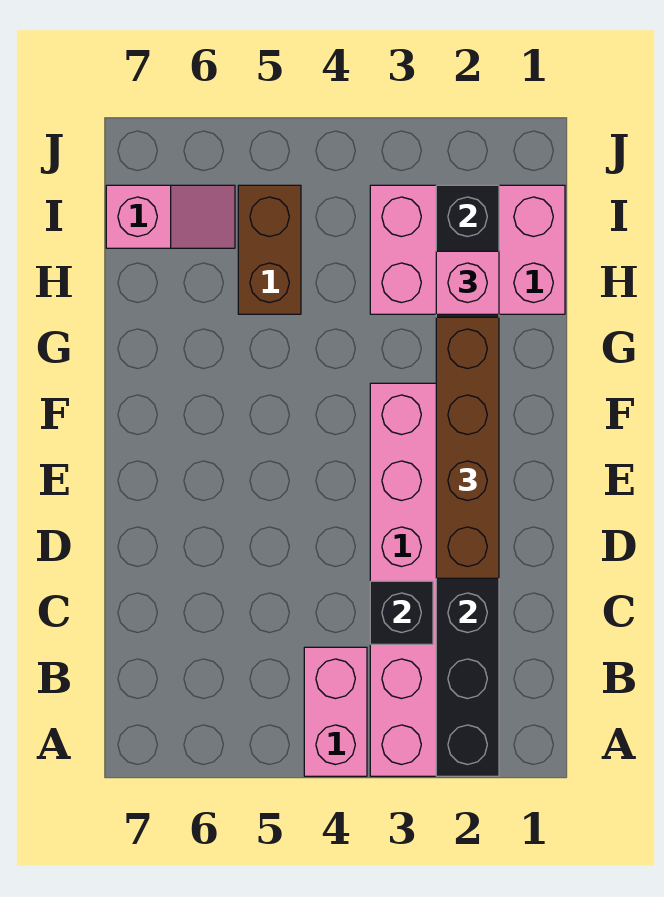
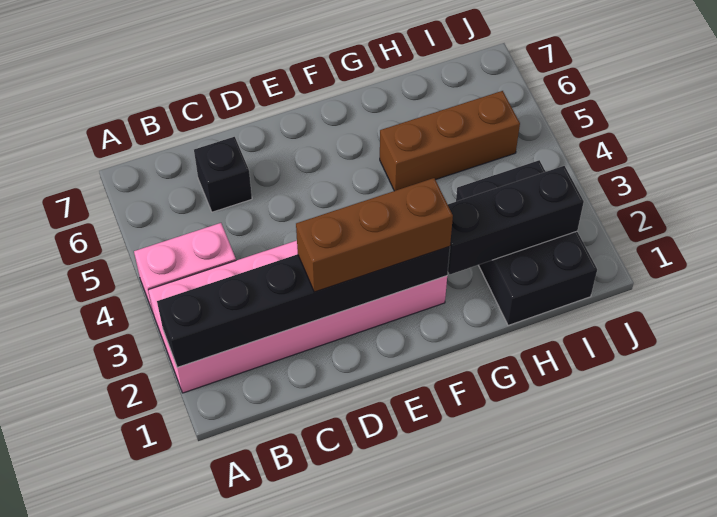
black brick C3 level 2 -> black brick C6 level 1
brown brick D2:G2 level 3 -> brown brick D2:F2 level 3
pink brick H1:I3 level 1 -> black brick H1:I3 level 1
pink brick H2 level 3 -> none
brown brick H5:I5 level 1 -> brown brick G5:I5 level 1
pink slope I6:I7 level 1 top 7 -> none

